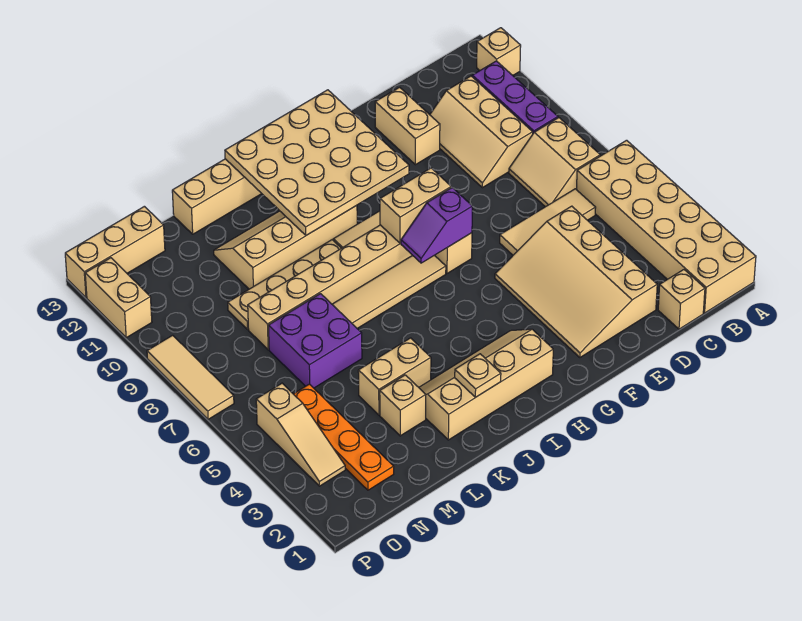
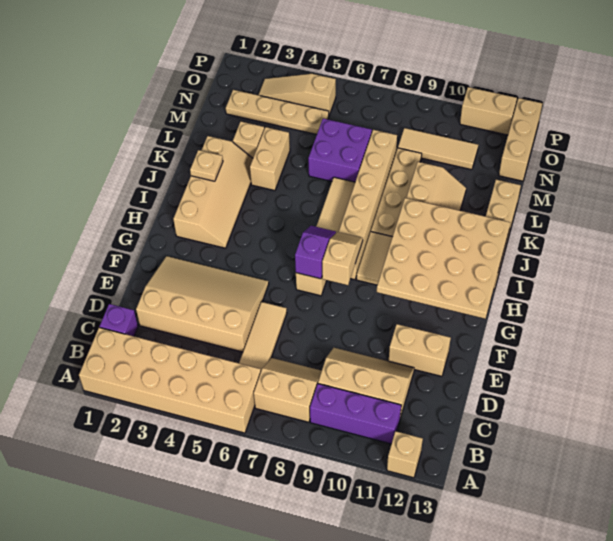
tan brick C1 level 1 -> purple brick C1 level 1
tan brick G8:H8 level 2 -> tan slope G8:H8 level 2 top G
orange plate N2:N5 level 1 -> tan plate N2:N5 level 1
tan tile P7:P9 level 1 -> tan tile N9:N11 level 1

